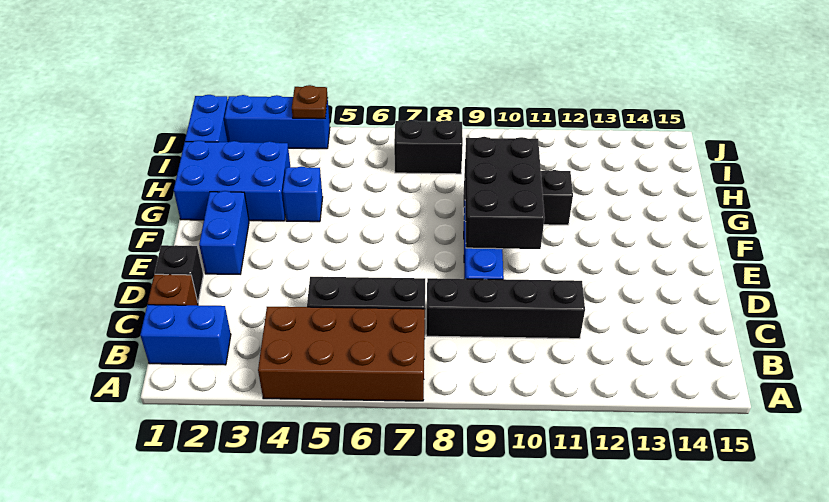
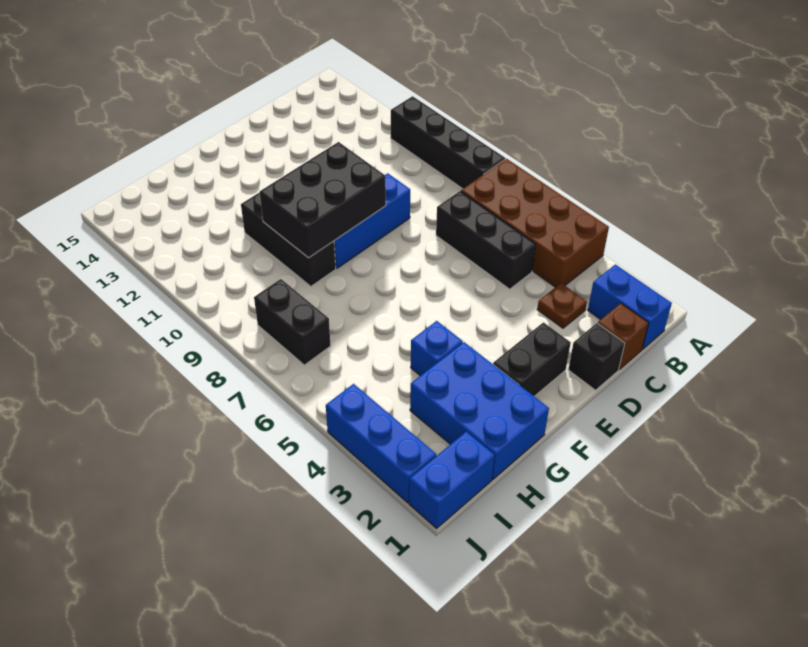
black brick C8:C11 level 1 -> black brick A8:A11 level 1
blue brick E2:F2 level 1 -> black brick E2:F2 level 1
brown plate J4 level 2 -> brown plate C3 level 1

